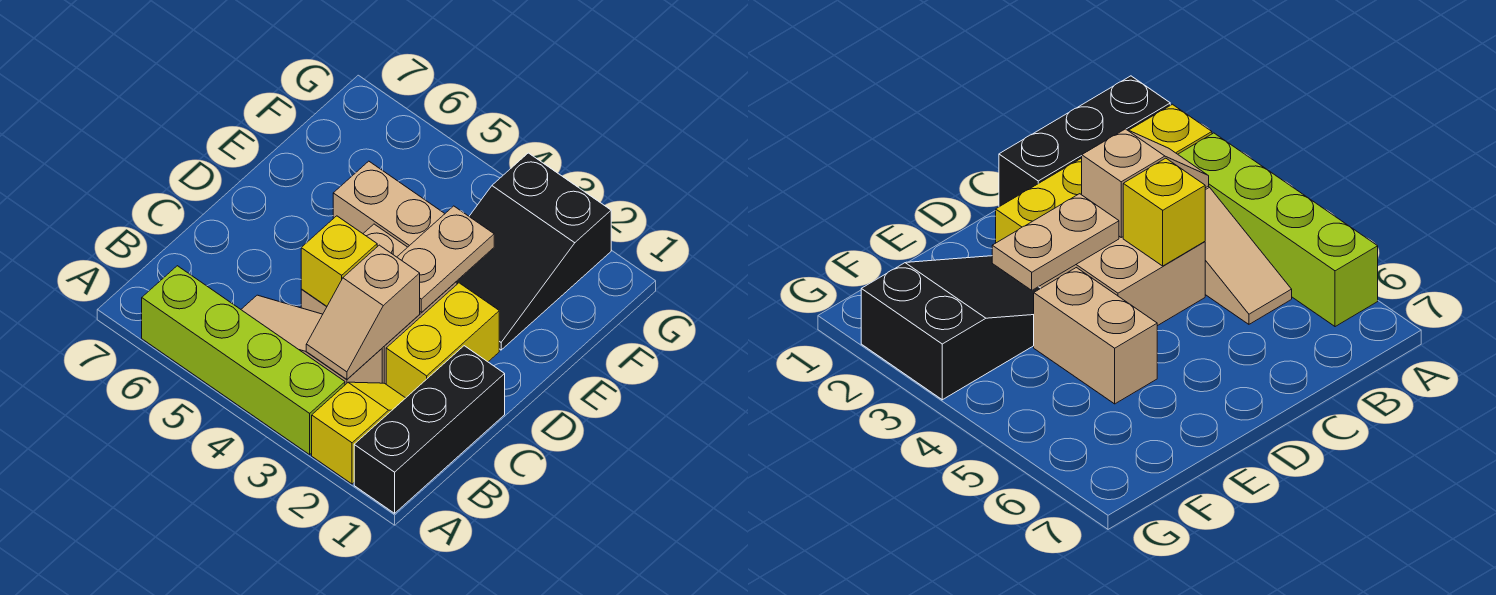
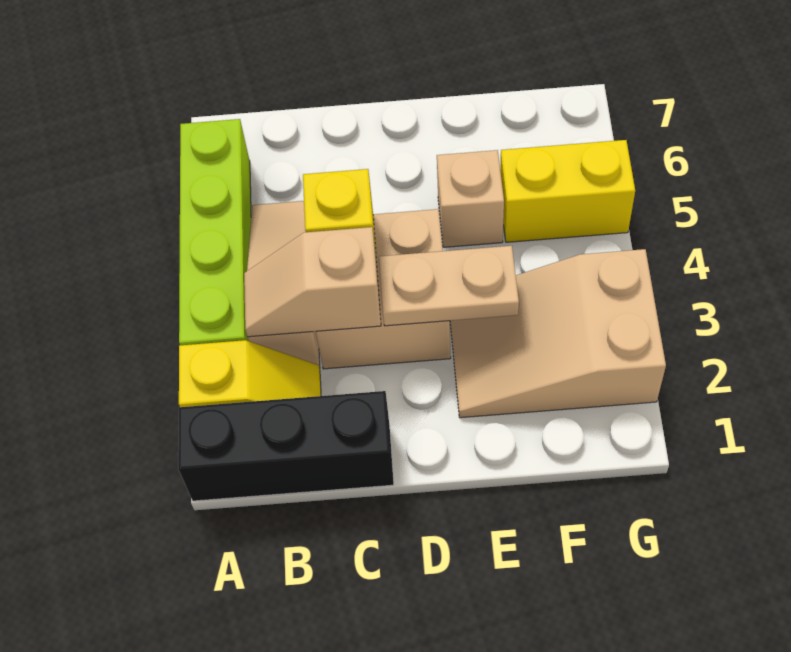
yellow brick C2:D2 level 1 -> yellow brick F5:G5 level 1
black slope E2:G3 level 1 top G -> tan slope E2:G3 level 1 top G
tan brick E4:E5 level 1 -> tan brick E5 level 1

